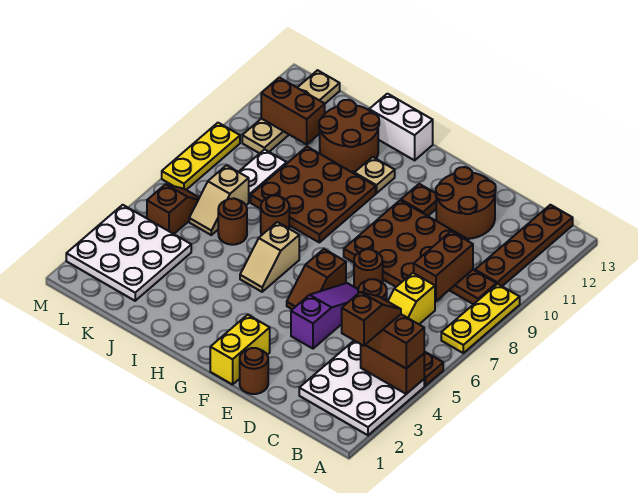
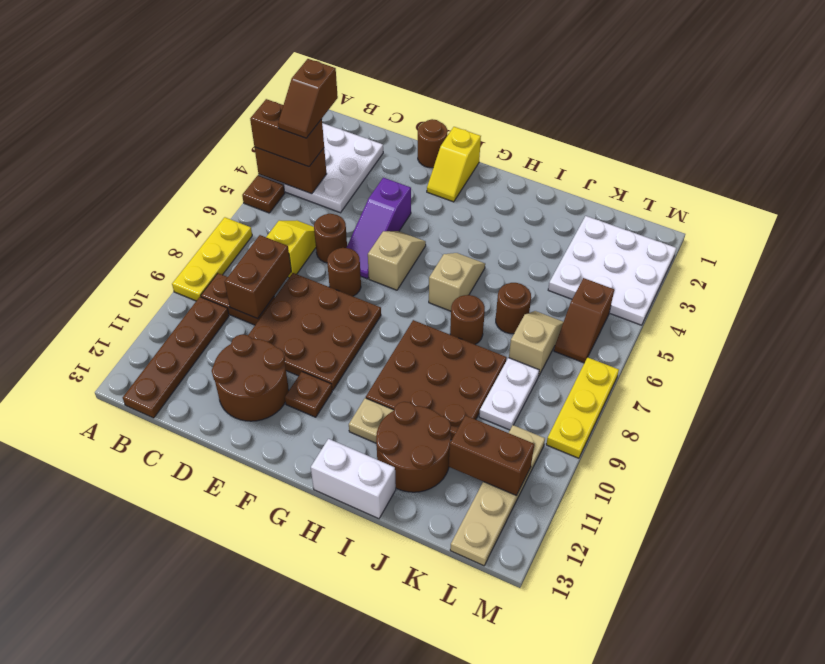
yellow brick F1:F2 level 1 -> yellow slope F1:F2 level 1 top 1
brown slope F5:F6 level 1 top 6 -> tan slope F5:F6 level 1 top 6

